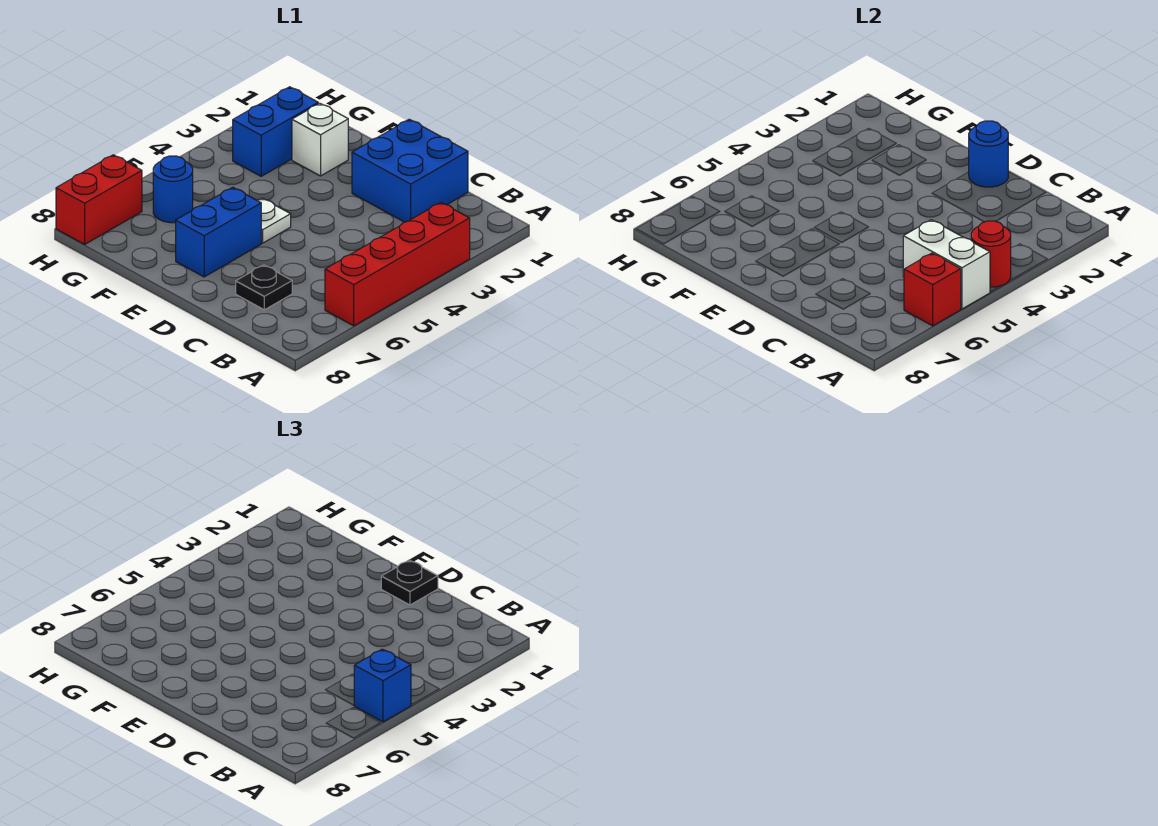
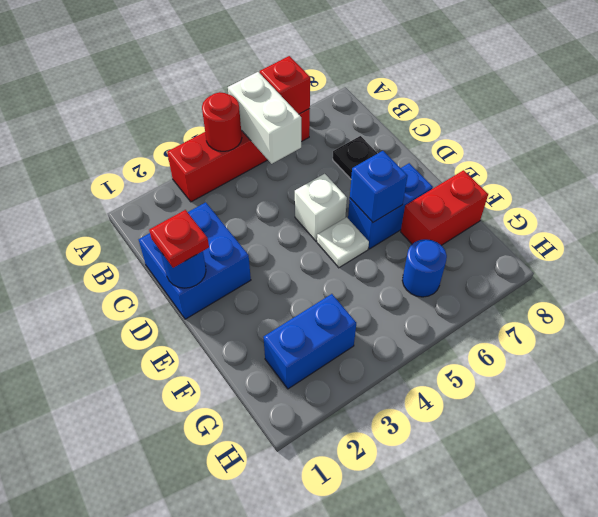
blue brick A5 level 3 -> blue brick E6 level 2
black plate D1 level 3 -> red plate D1 level 3
white brick F2 level 1 -> white brick D5 level 1
red brick H7:H8 level 1 -> red brick F7:F8 level 1

